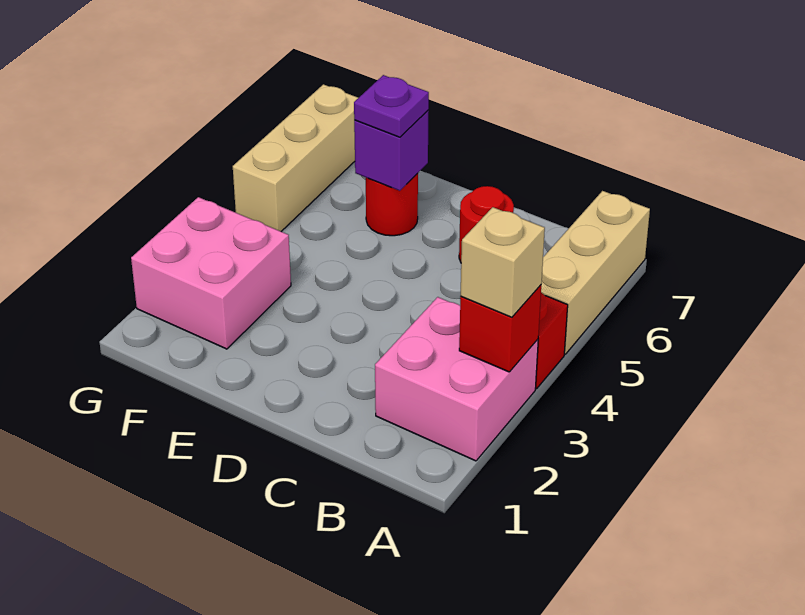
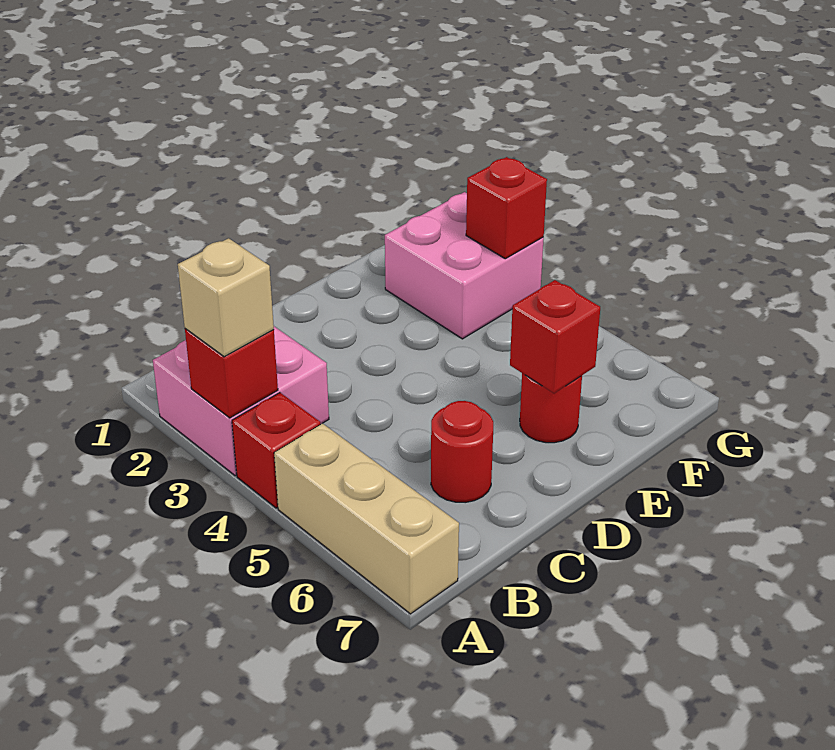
purple brick E6 level 2 -> red brick E6 level 2
purple plate E6 level 3 -> none
none -> red brick G3 level 2
tan brick G5:G7 level 1 -> none

